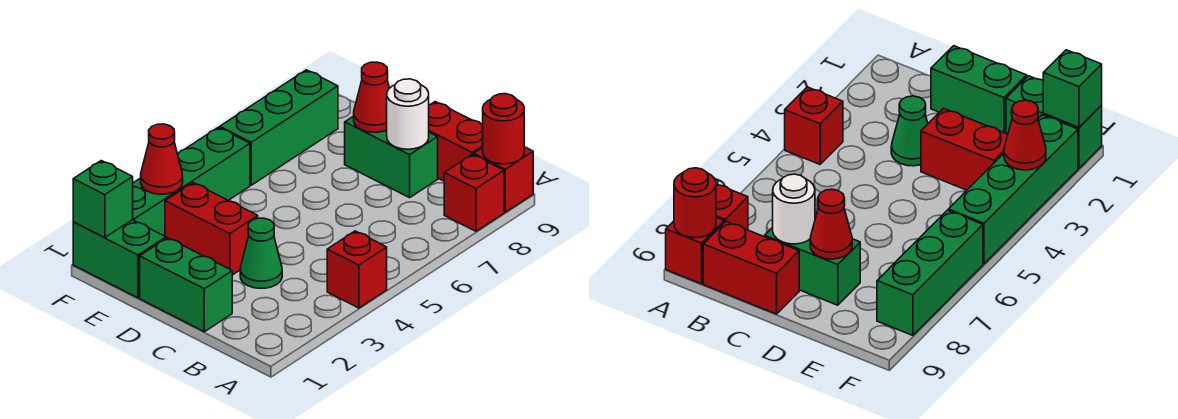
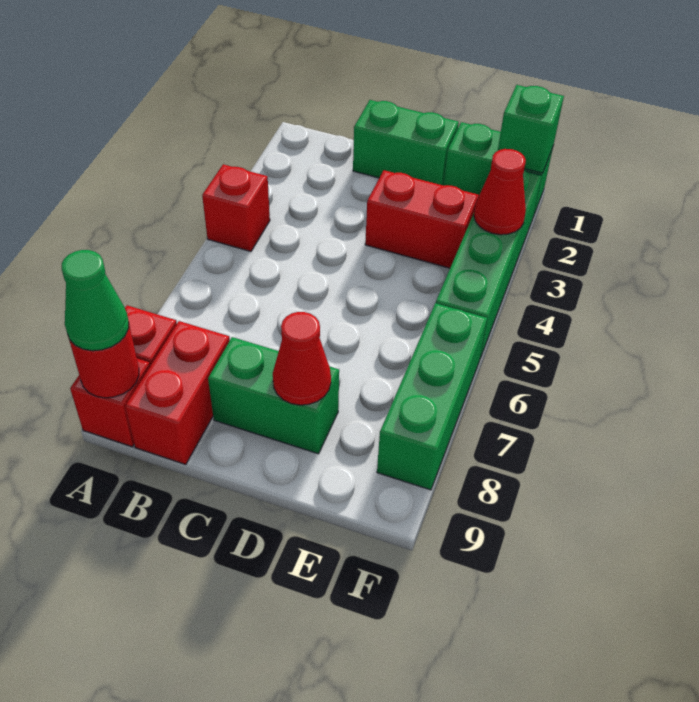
red brick B9:C9 level 1 -> red brick B8:B9 level 1
green cone C3 level 1 -> green cone A9 level 3
white round brick C8 level 2 -> none

